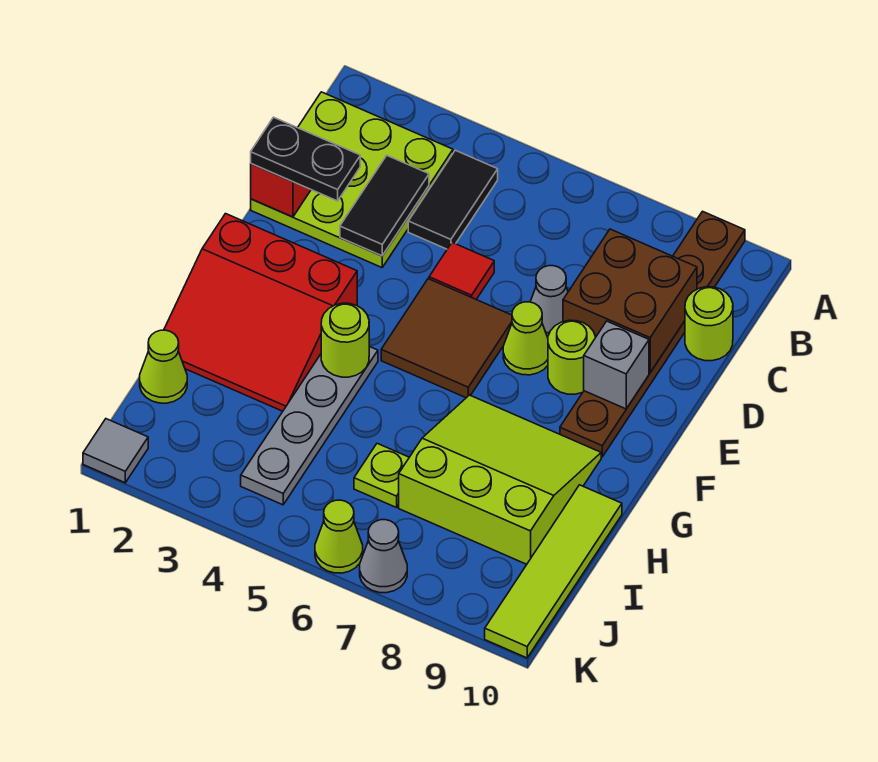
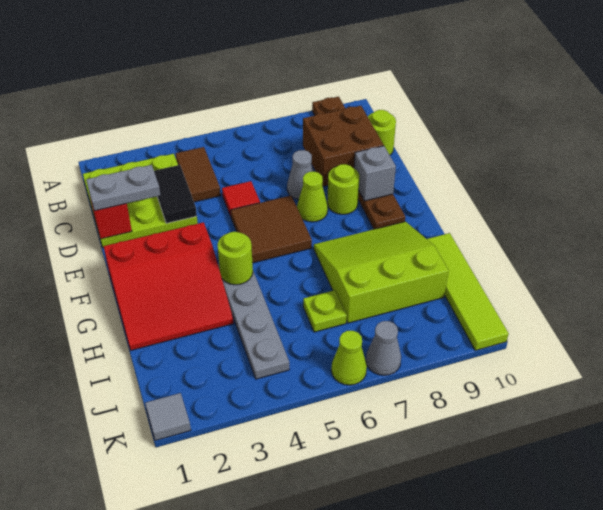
black tile B4:C4 level 1 -> brown tile B4:C4 level 1
black plate D1:D2 level 3 -> grey plate D1:D2 level 3
lime cone I1 level 1 -> none

